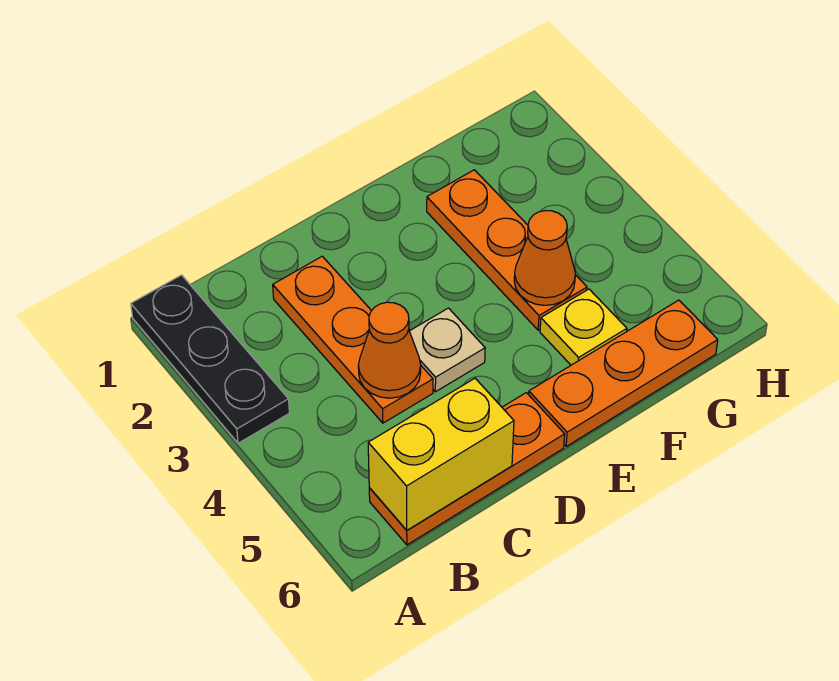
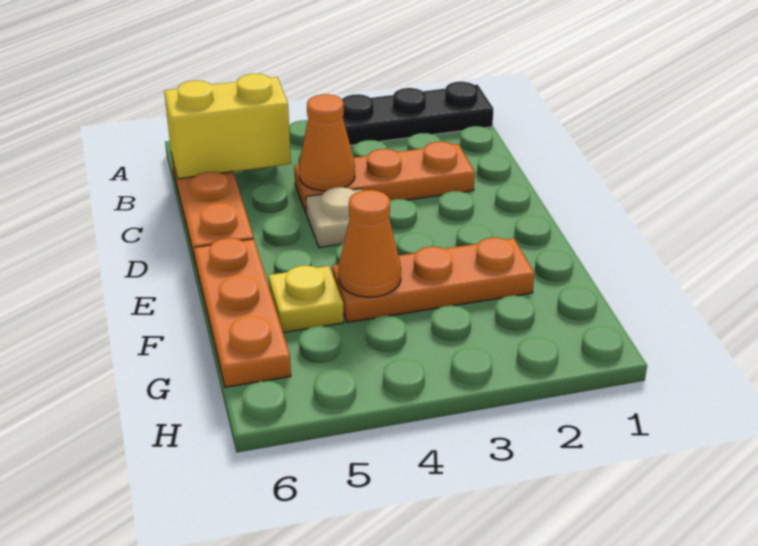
yellow brick B6:C6 level 2 -> yellow brick B5:B6 level 2

